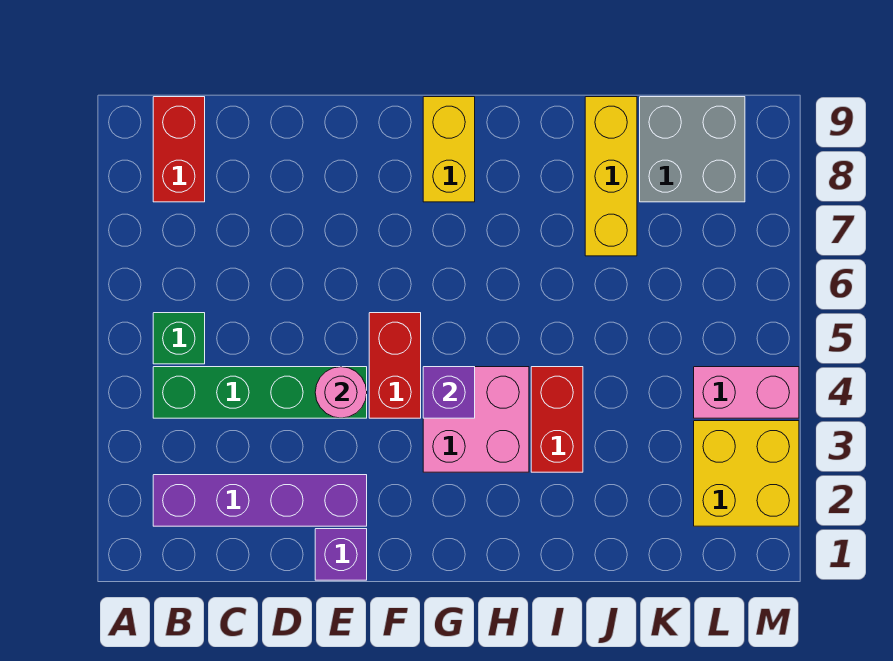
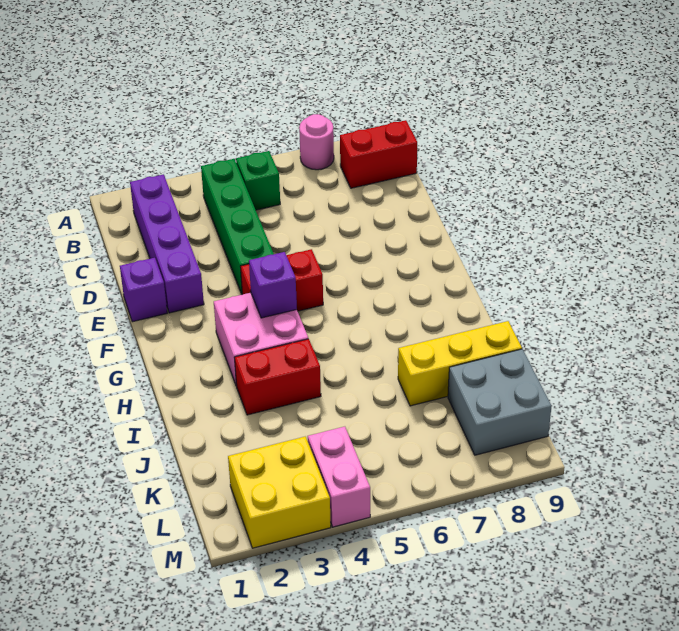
pink round brick E4 level 2 -> pink round brick A7 level 1
yellow brick G8:G9 level 1 -> none

